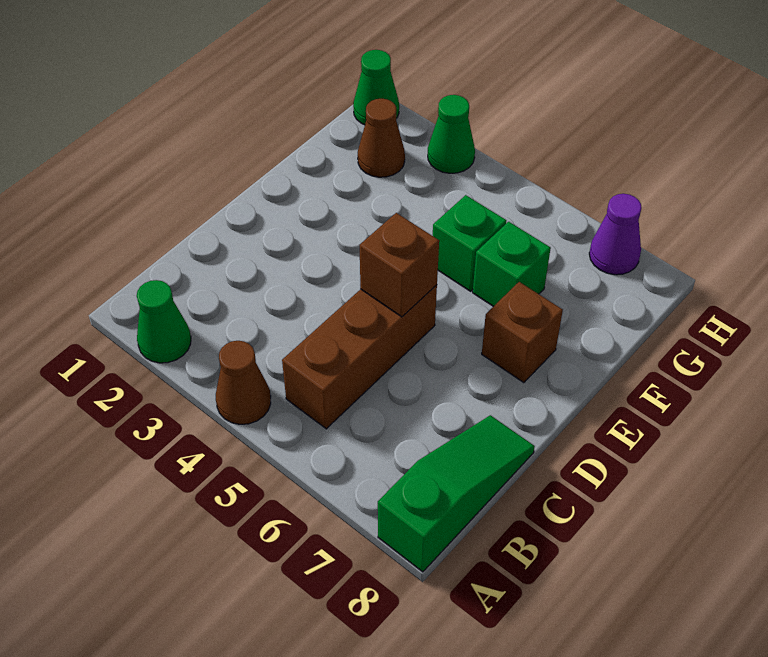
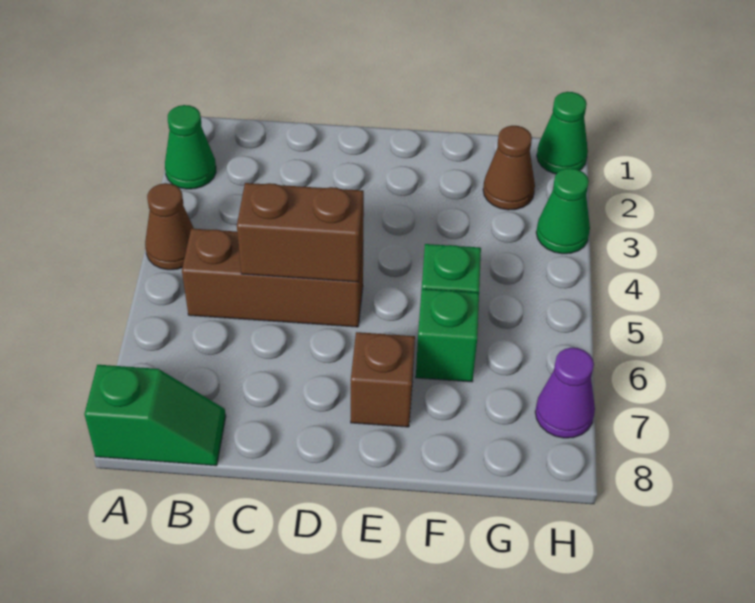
green slope A8:C8 level 1 top A -> green slope A8:B8 level 1 top A
brown brick D5 level 2 -> brown brick C5:D5 level 2

